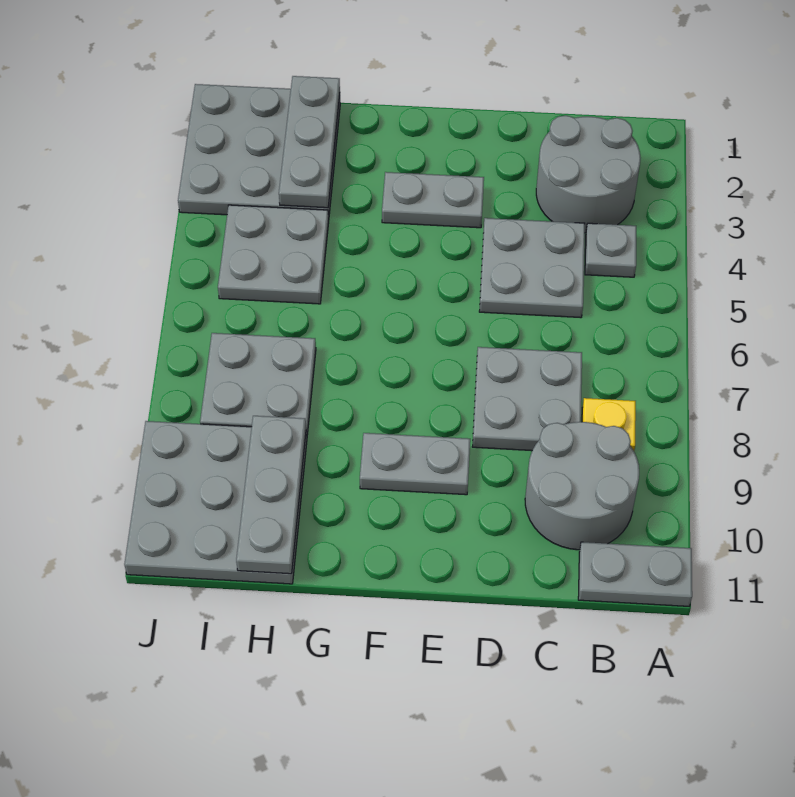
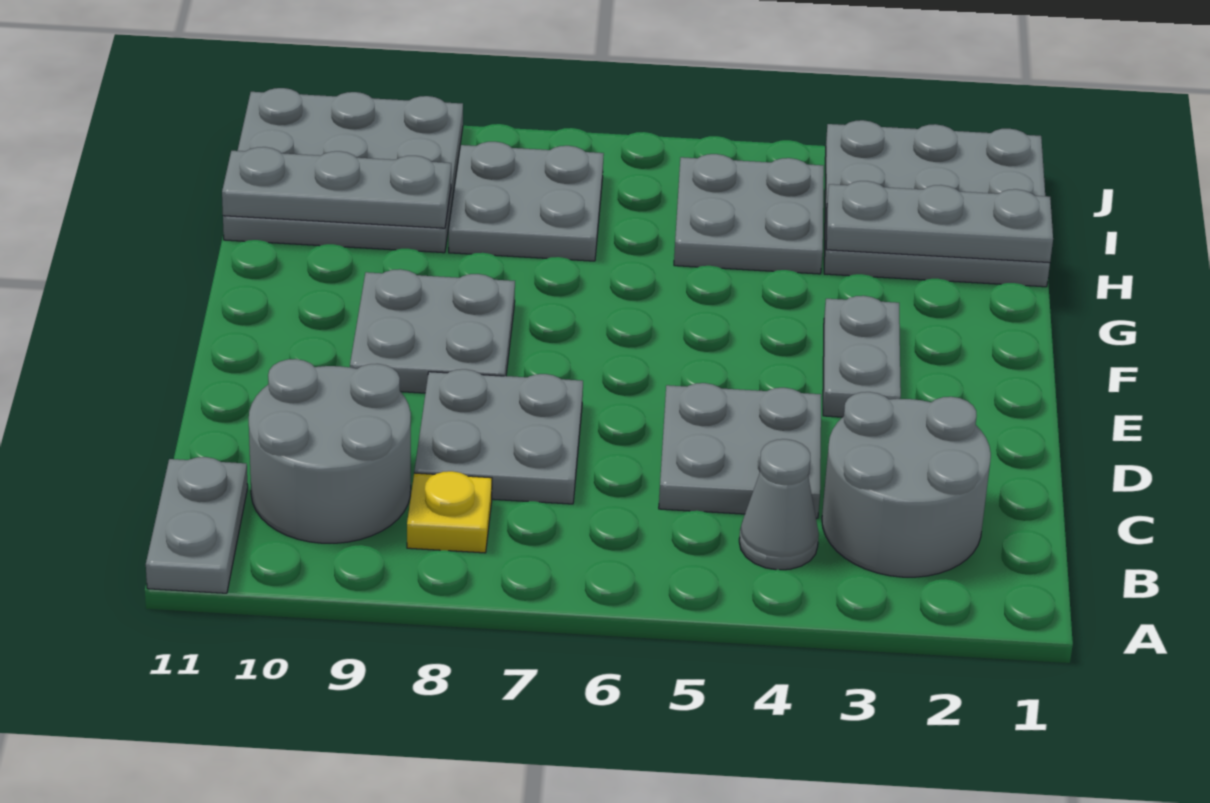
grey plate B4 level 1 -> grey cone B4 level 1
grey plate E9:F9 level 1 -> grey plate E8:F9 level 1

